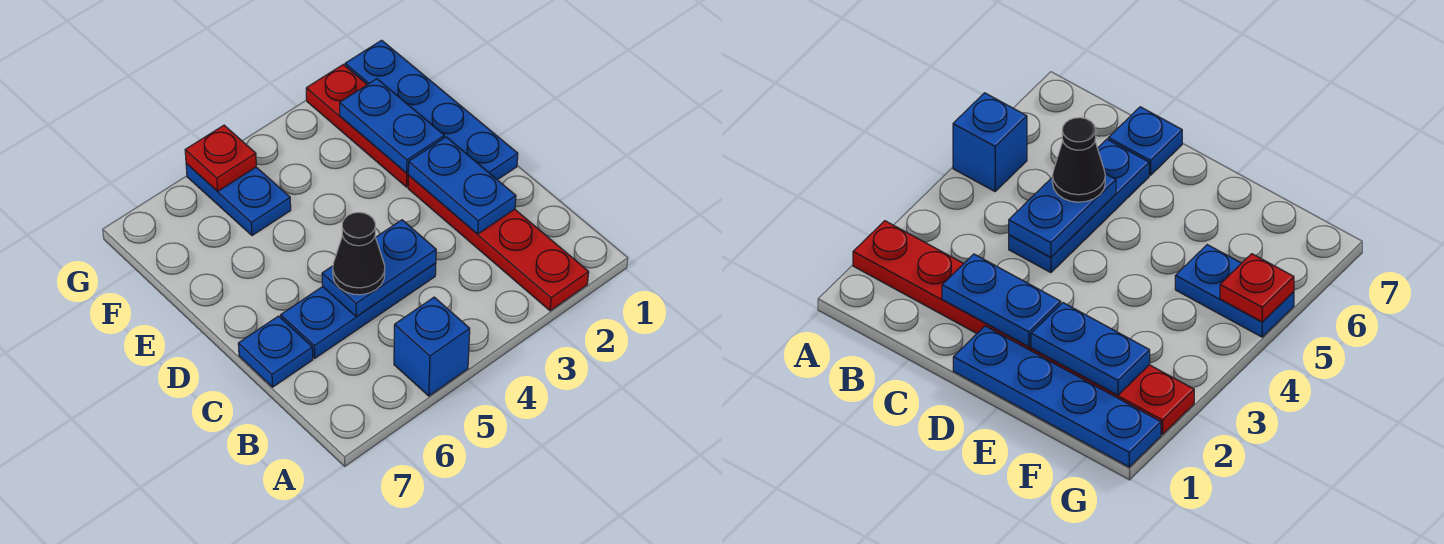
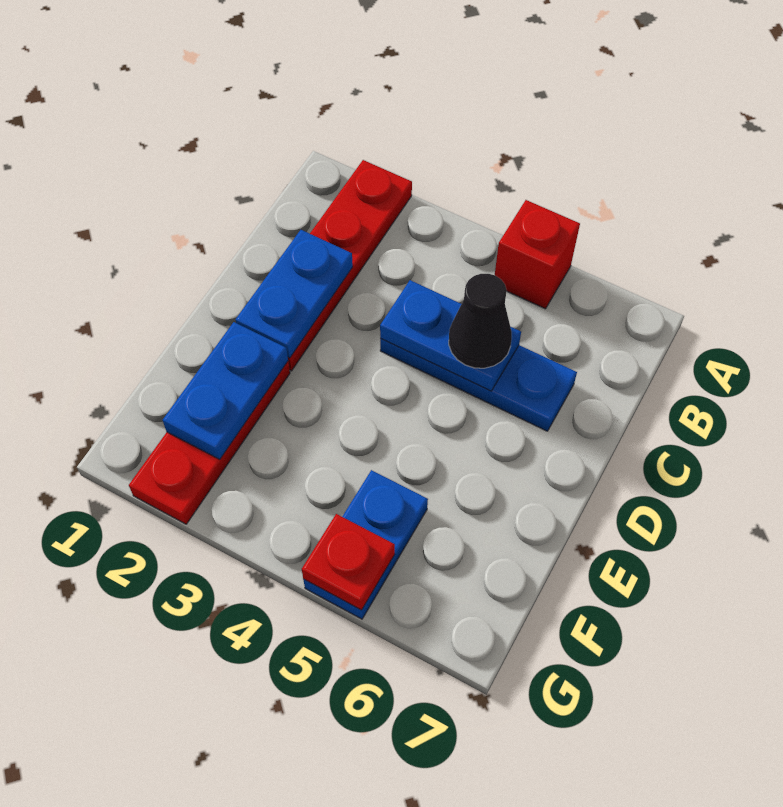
blue brick A5 level 1 -> red brick A5 level 1
blue plate C7 level 1 -> none
blue plate D1:G1 level 1 -> none

